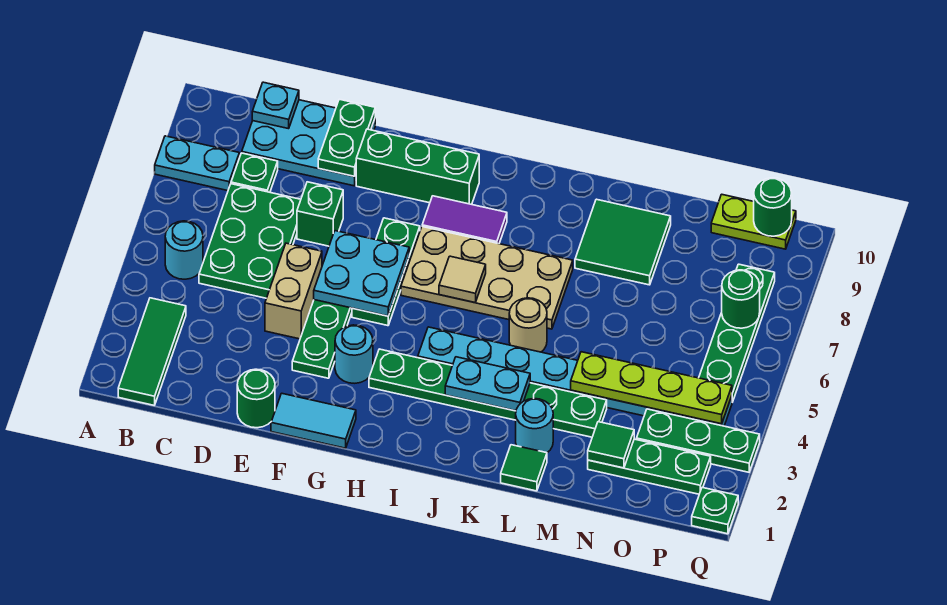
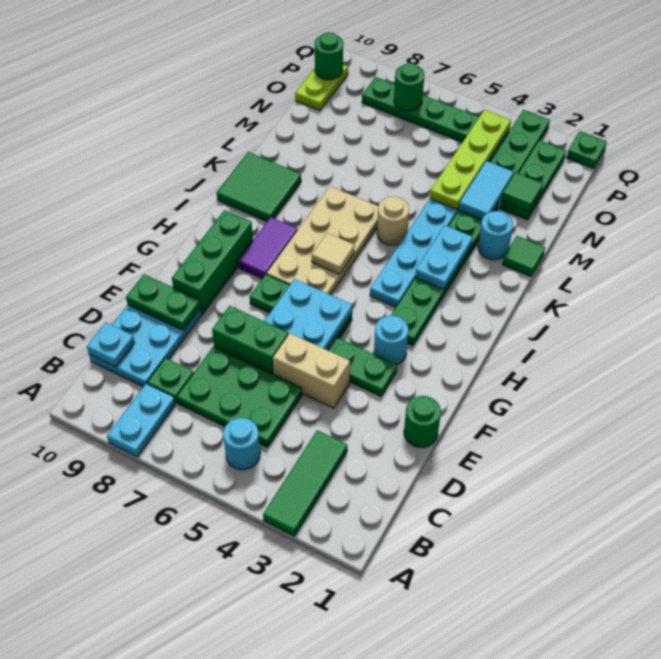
green tile B1:B3 level 1 -> green tile A3:C3 level 1
green brick E7 level 1 -> green brick E6:E7 level 1
cyan tile F1:G1 level 1 -> cyan tile M3:N3 level 2
green tile L8:M9 level 1 -> green tile J9:K10 level 1

